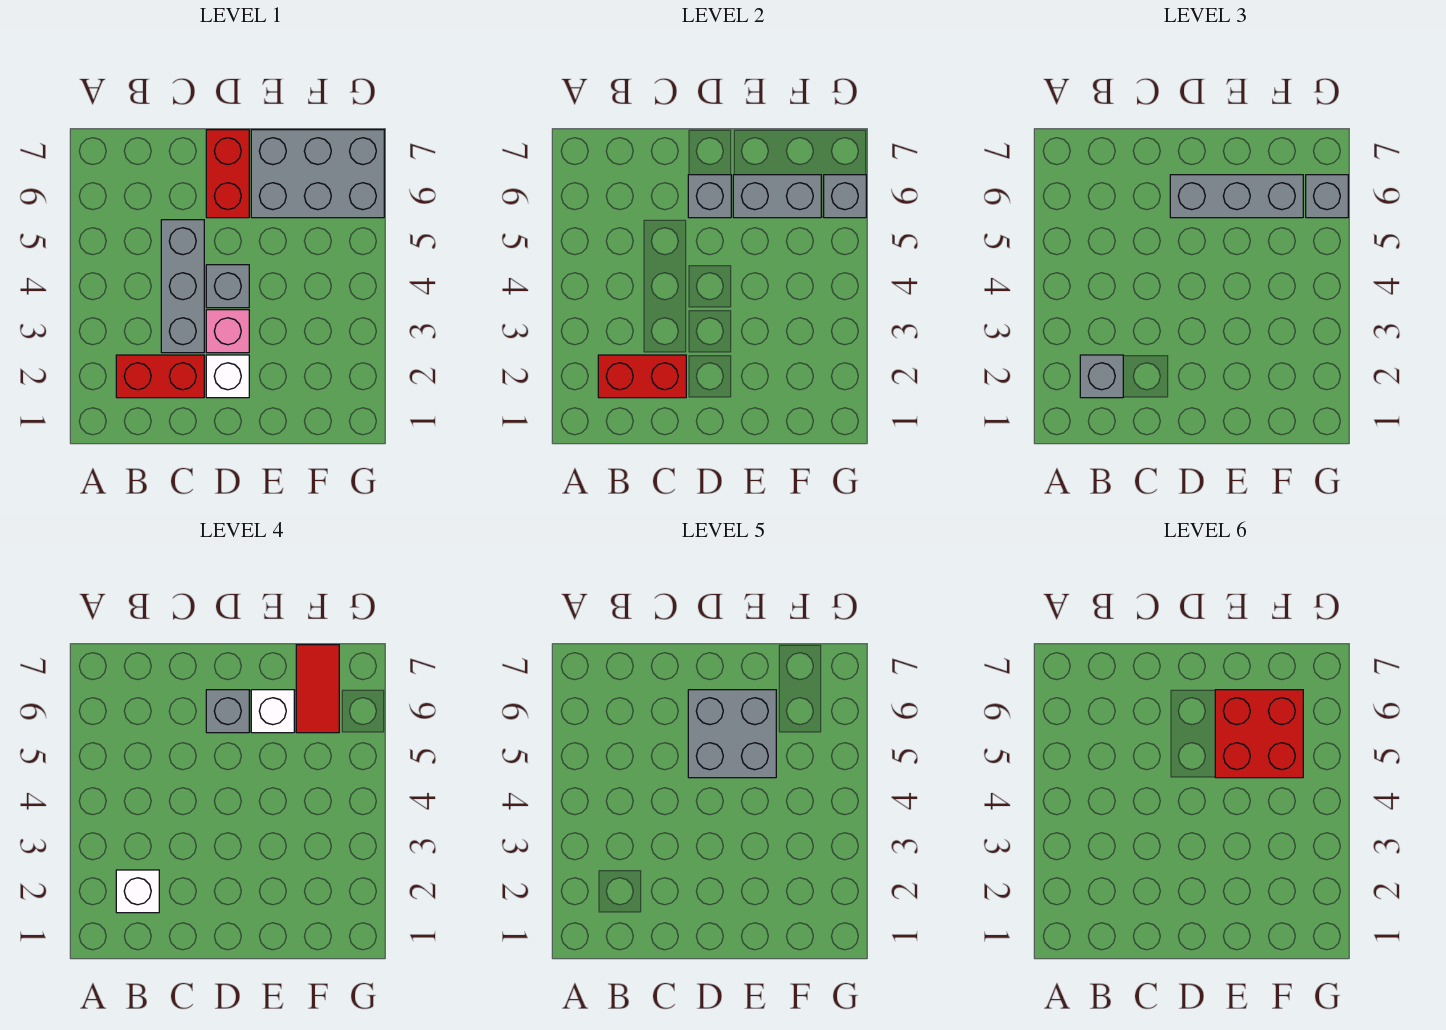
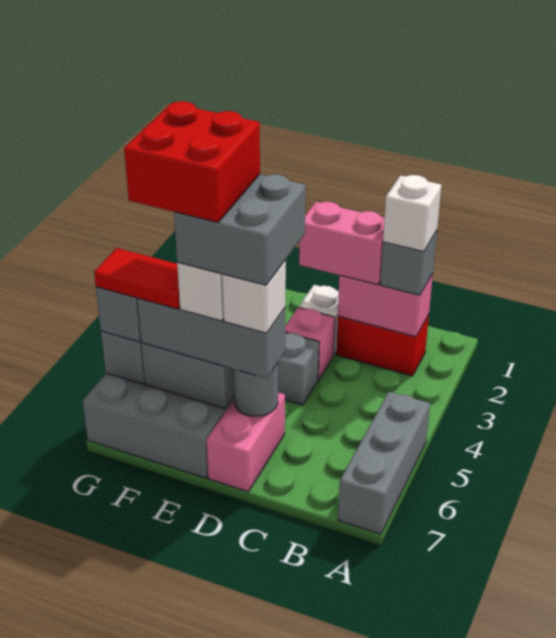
red brick B2:C2 level 2 -> pink brick B2:C2 level 2
none -> pink brick C2:D2 level 3
grey brick C3:C5 level 1 -> grey brick A5:A7 level 1
red brick D6:D7 level 1 -> pink brick D6:D7 level 1
grey brick D6 level 2 -> grey round brick D6 level 2
grey brick D6 level 4 -> white brick D6 level 4
red tile F6:F7 level 4 -> red tile F6:G6 level 4

